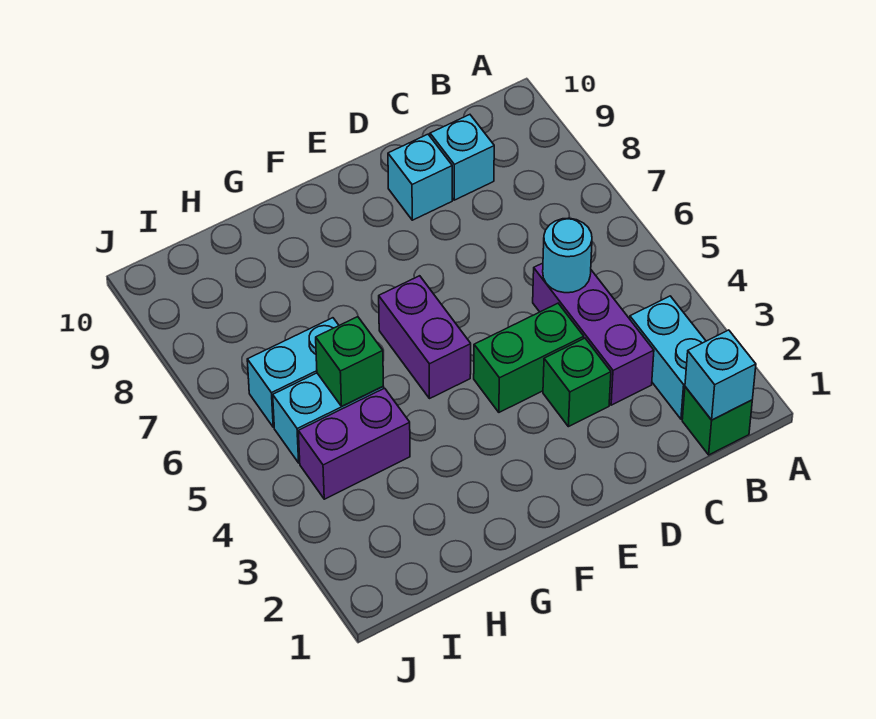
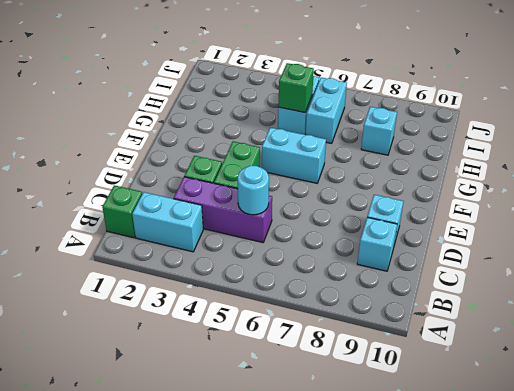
cyan brick B1 level 2 -> cyan brick H8 level 1
purple brick F5:F6 level 1 -> cyan brick F5:F6 level 1
purple brick H4:I4 level 1 -> none

